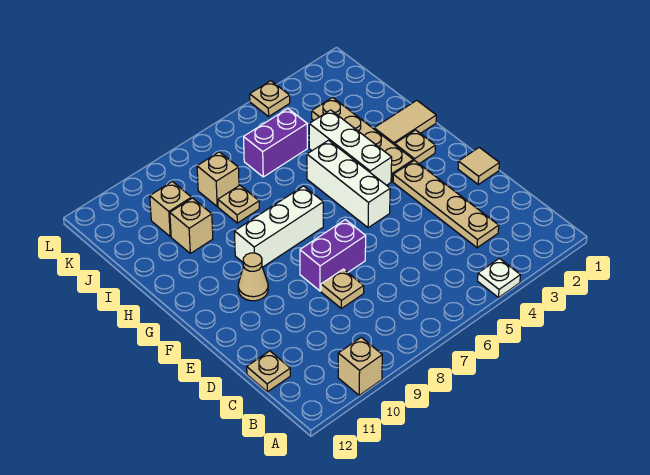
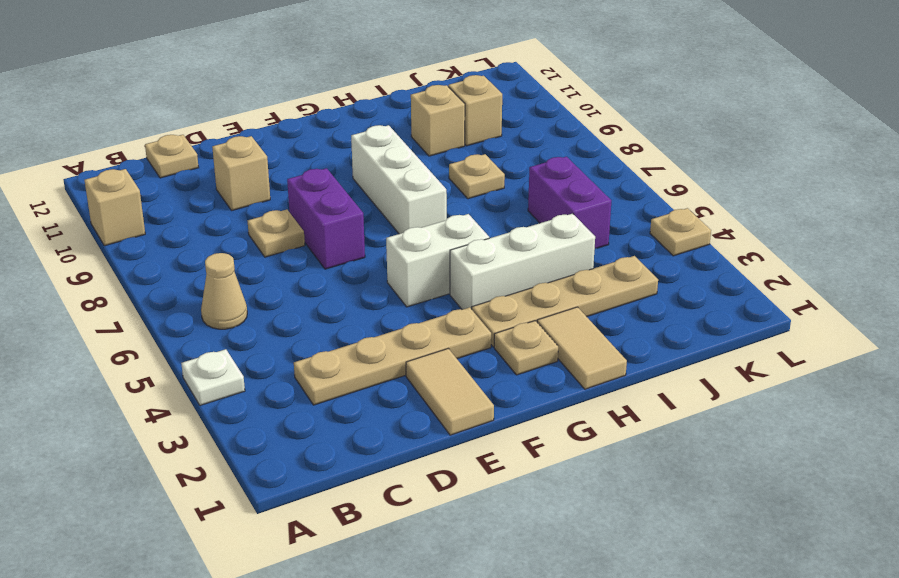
tan tile E1 level 1 -> tan tile E1:E2 level 1
white brick F5:H5 level 1 -> white brick F5:G5 level 1
tan cone F10 level 1 -> tan cone B6 level 1
tan brick J8 level 1 -> tan brick D10 level 1

